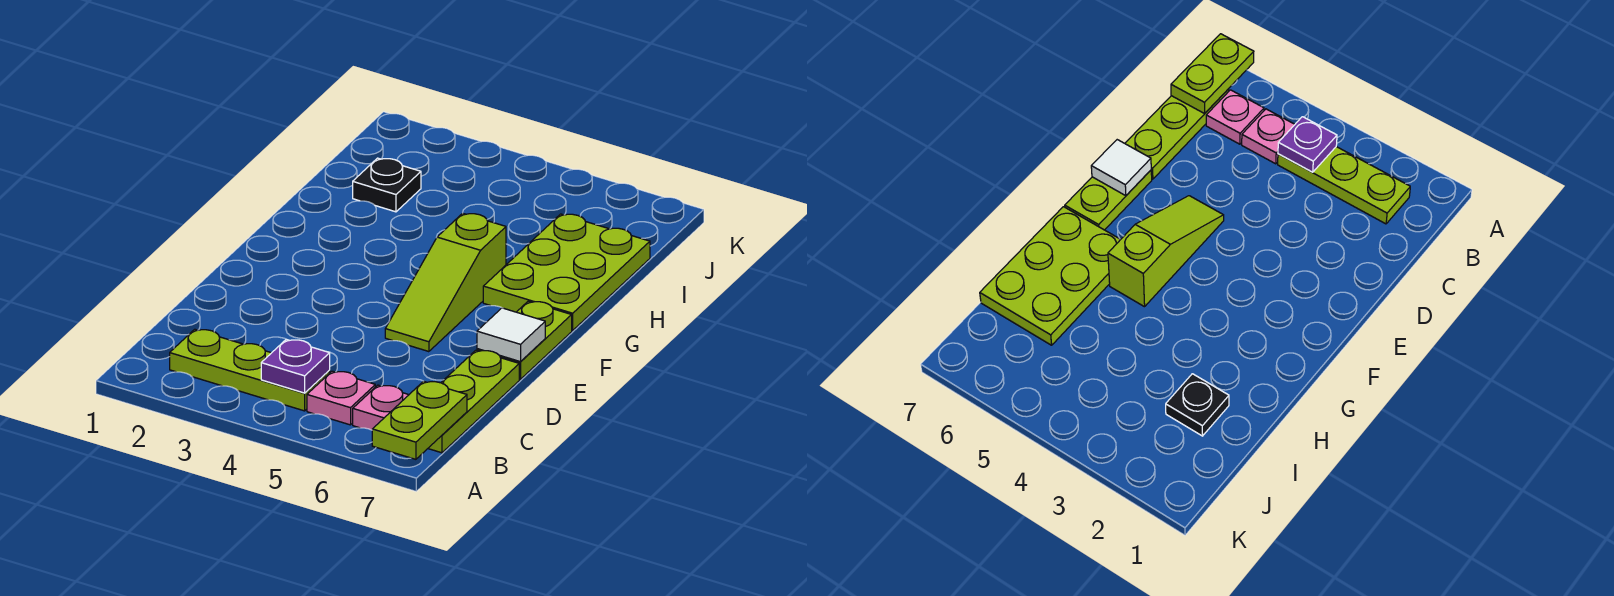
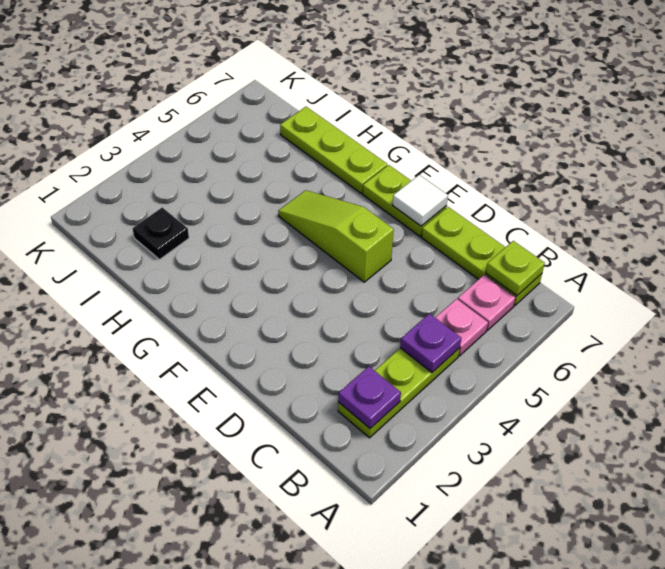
lime plate A7:B7 level 2 -> lime plate B7 level 2
none -> purple plate B2 level 2
lime slope E5:G5 level 1 top G -> lime slope E5:G5 level 1 top E
lime plate G6:I7 level 1 -> lime plate G7:I7 level 1

